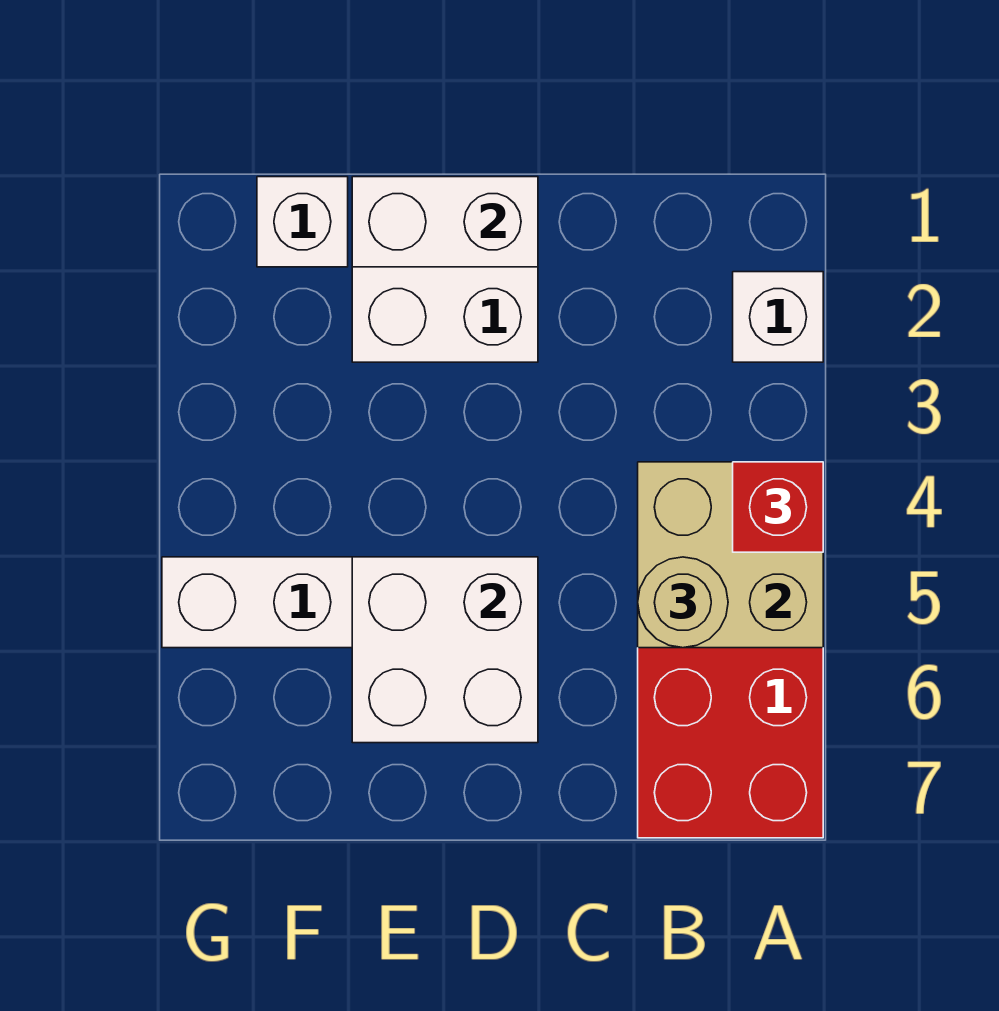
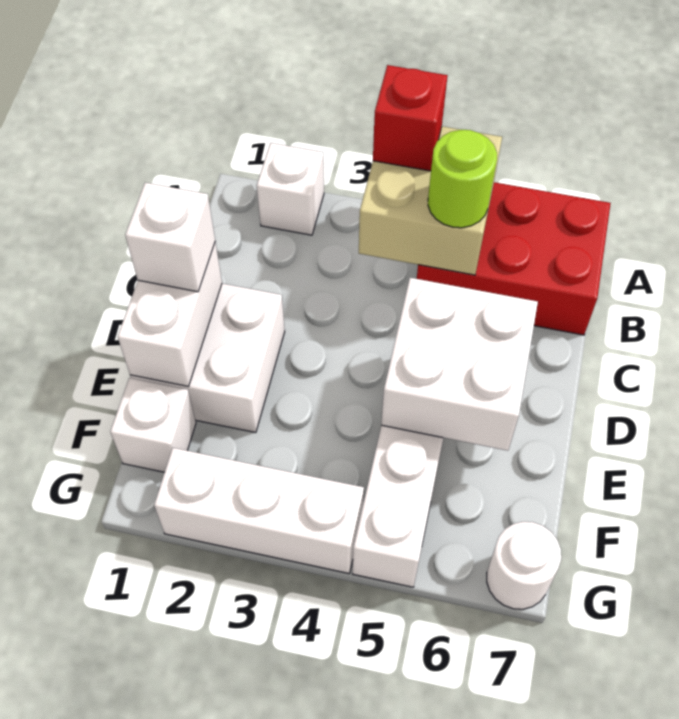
tan round brick B5 level 3 -> lime round brick B5 level 3
none -> white brick D1 level 3
none -> white brick G2:G4 level 1
none -> white round brick G7 level 1

